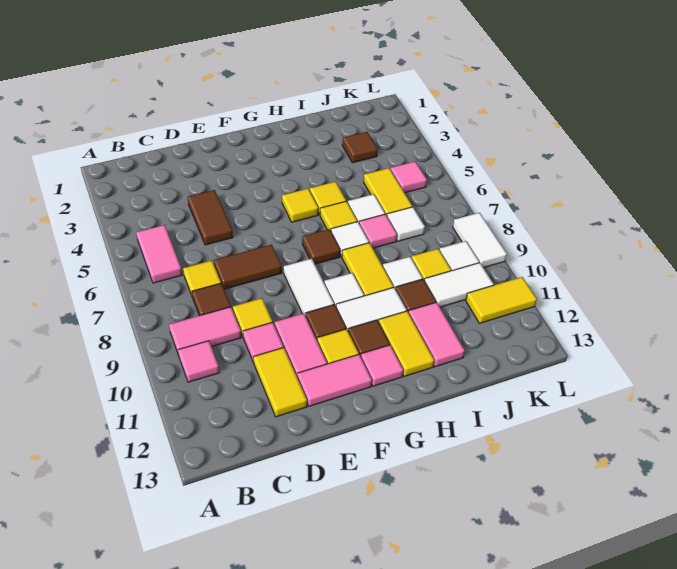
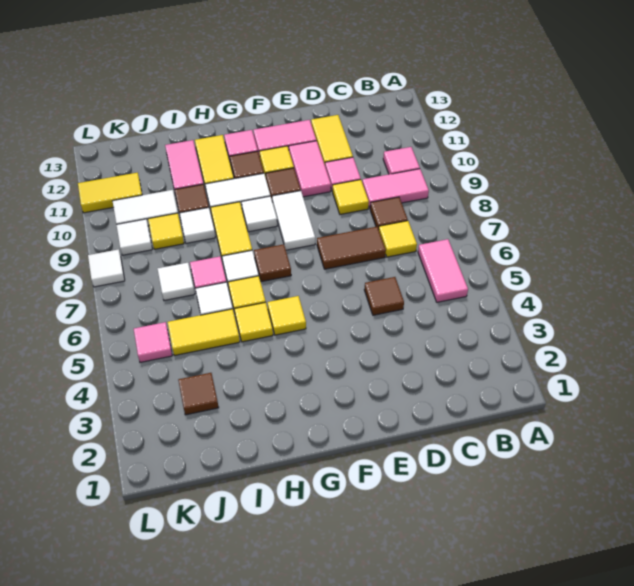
brown tile D4:D5 level 1 -> brown tile D5 level 1
yellow tile J5:J6 level 1 -> yellow tile I5:J5 level 1
white tile L8:L9 level 1 -> white tile L8 level 1

